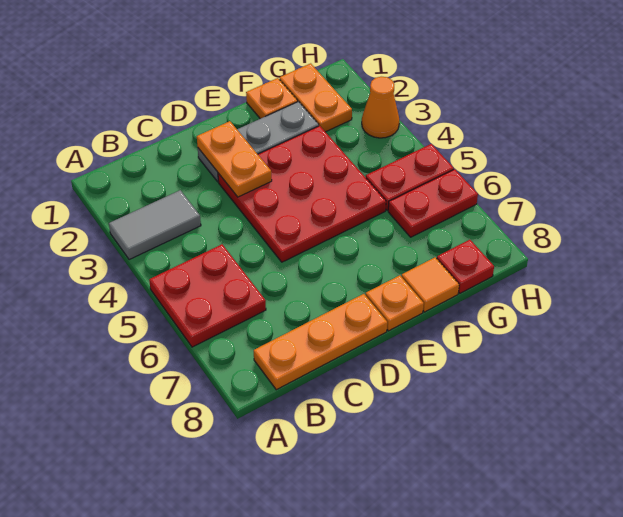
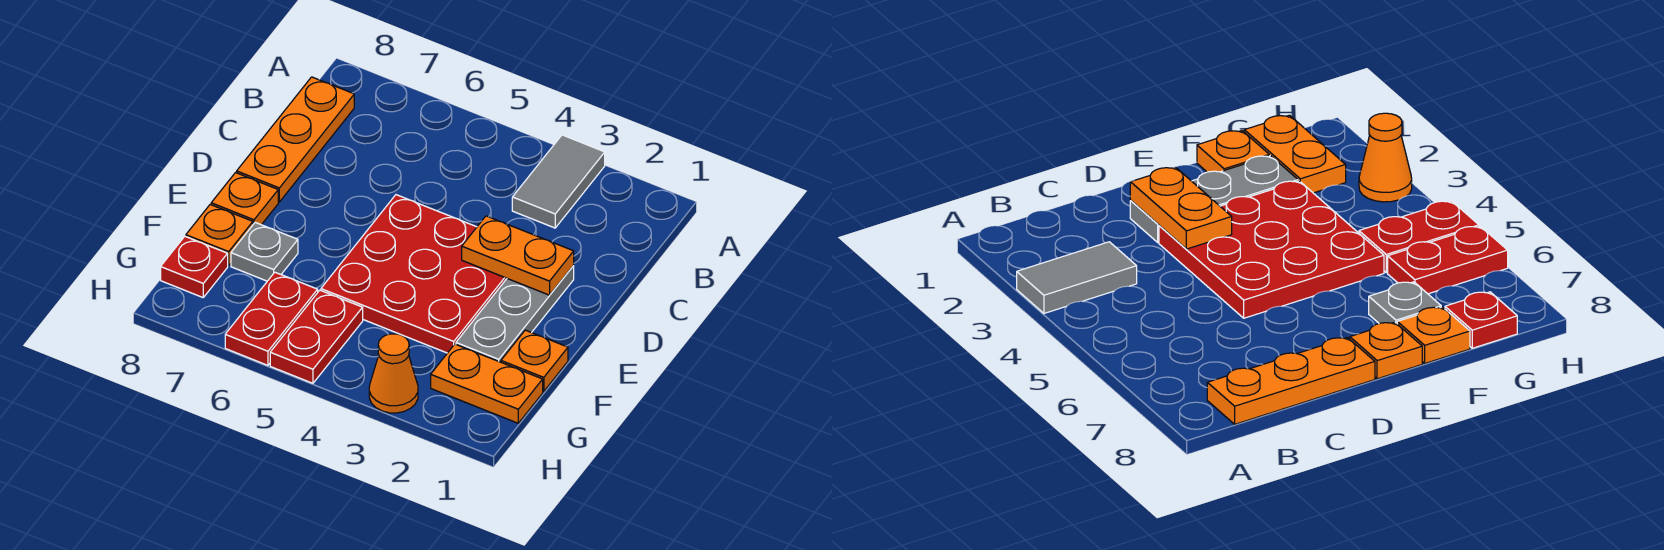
red plate A5:B6 level 1 -> none
none -> grey plate F7 level 1
orange tile F8 level 1 -> orange plate F8 level 1

